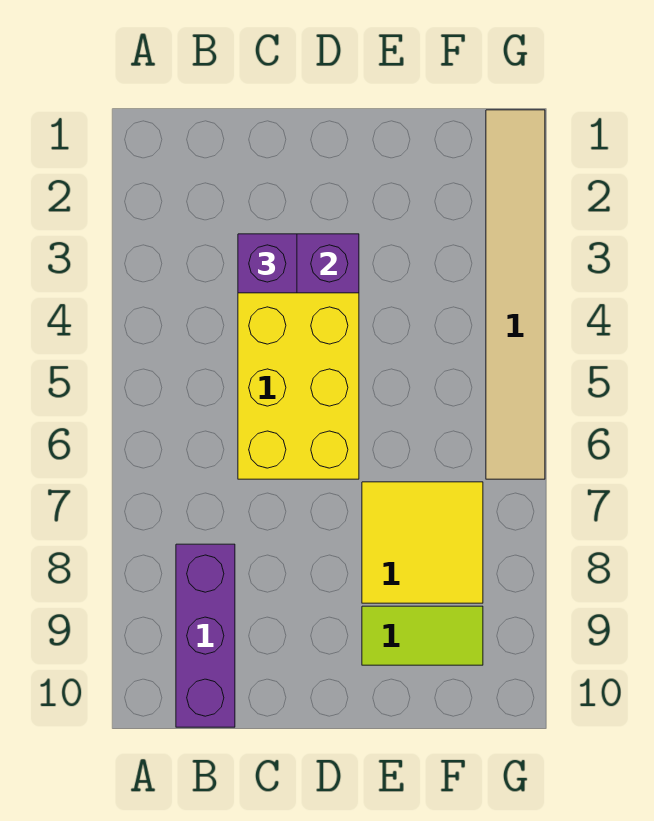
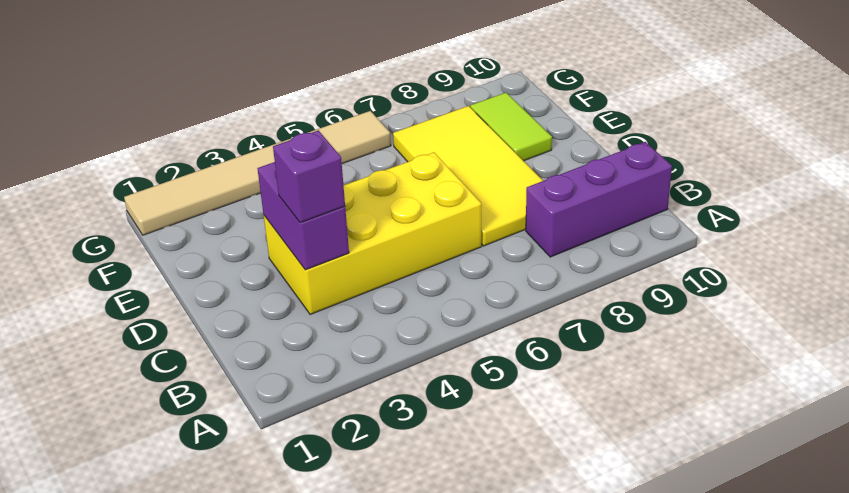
yellow tile E7:F8 level 1 -> yellow tile C7:F8 level 1

